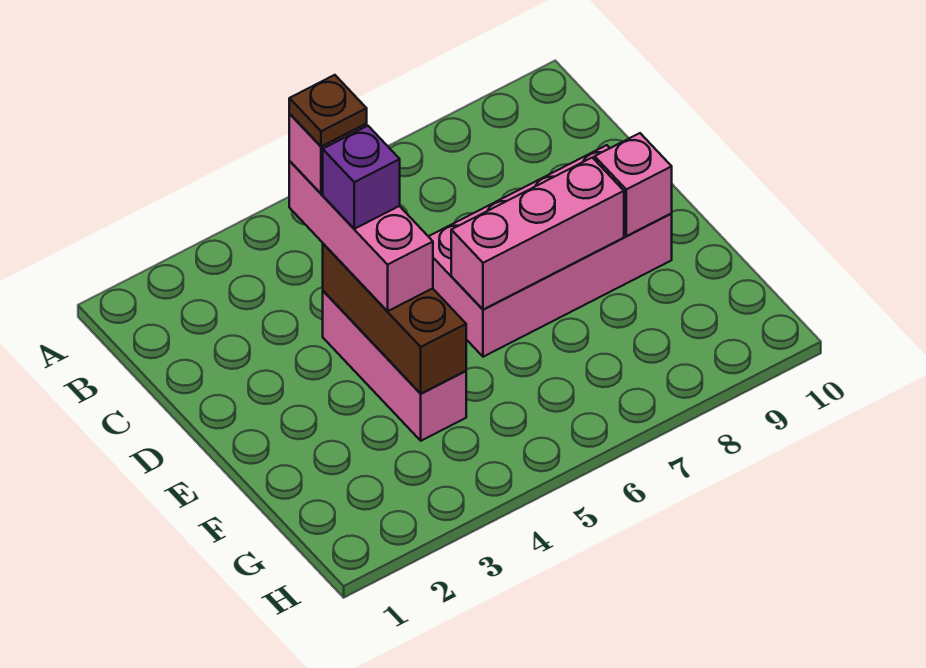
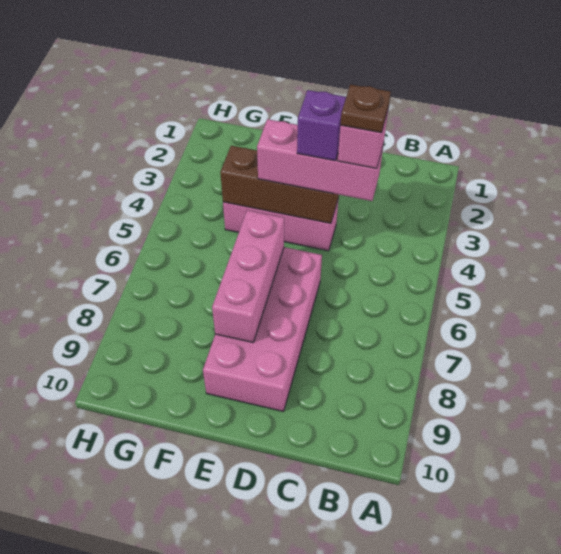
pink brick E9 level 2 -> none

